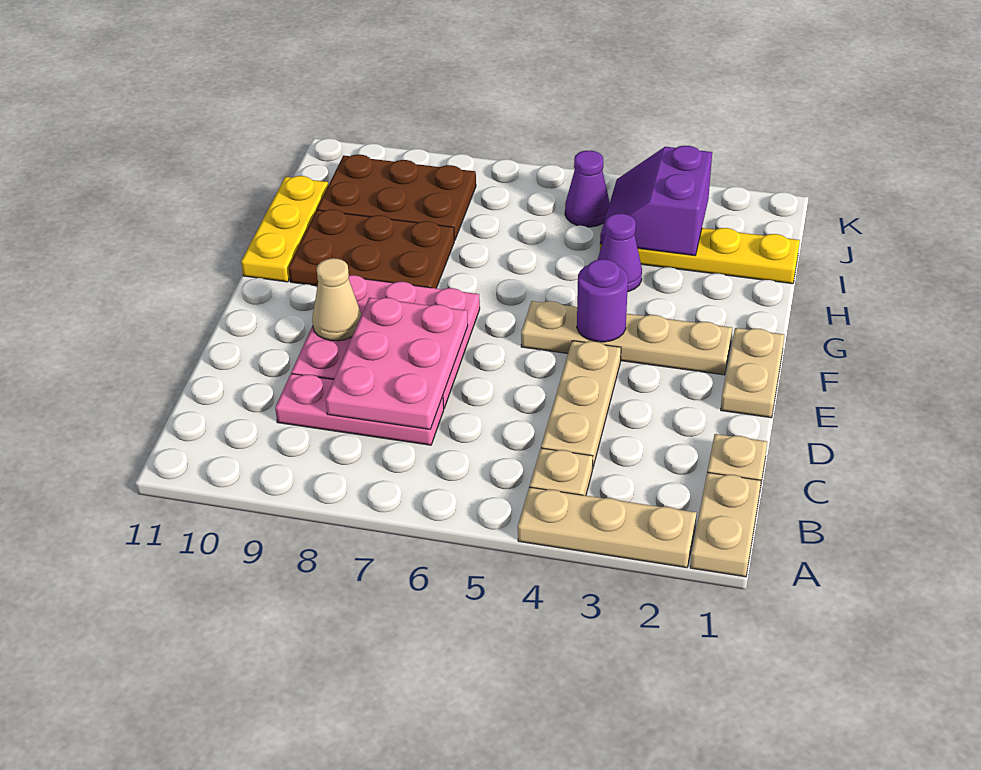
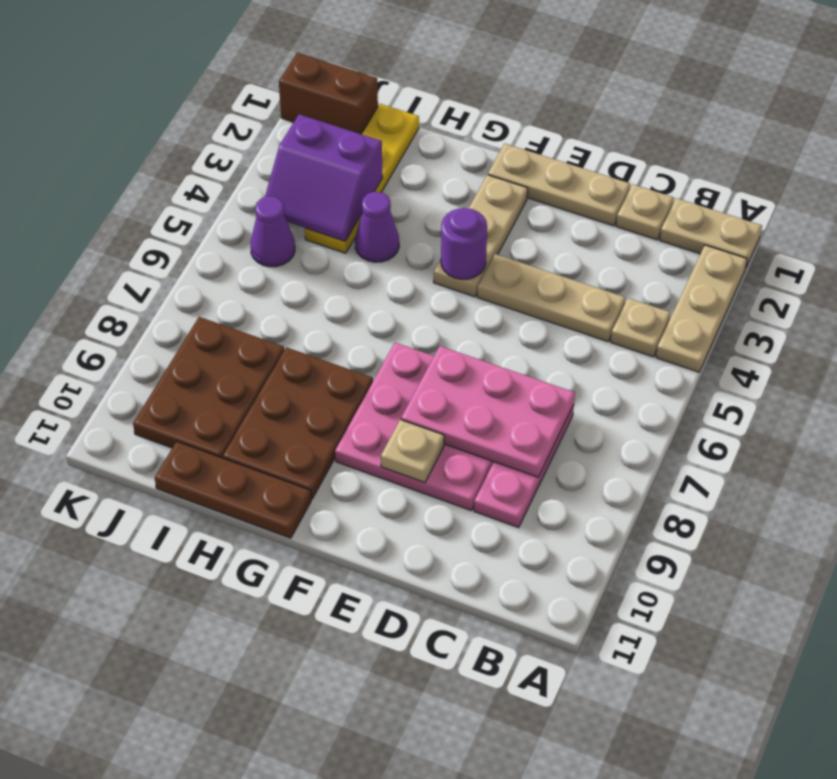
tan plate E1:F1 level 1 -> tan plate D1:F1 level 1
tan cone E9 level 2 -> tan plate E9 level 2
tan plate F2:F5 level 1 -> tan plate F2:F4 level 1
yellow plate G11:I11 level 1 -> brown plate G11:I11 level 1
none -> brown brick J1:K1 level 1

